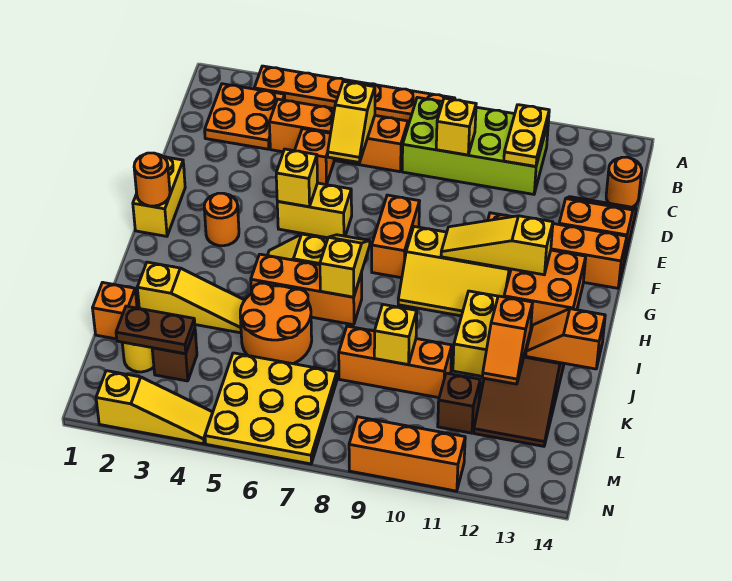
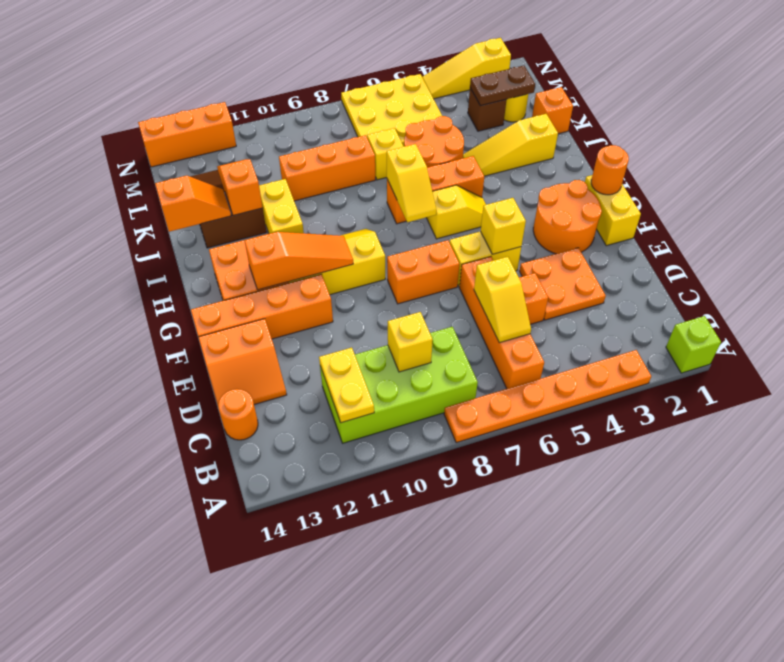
none -> lime brick A1 level 1
orange plate B2:C3 level 1 -> orange plate D3:E4 level 1
orange brick C4:C7 level 1 -> orange brick B6:E6 level 1
yellow slope C6:D6 level 2 top C -> yellow slope C6:D6 level 2 top D
orange brick F8:G8 level 1 -> orange brick F7:F8 level 1
orange round brick G3 level 1 -> orange round brick F2:G3 level 1
yellow slope G10:G12 level 2 top 12 -> orange slope G10:G12 level 2 top 12
yellow brick K9 level 2 -> yellow brick K7 level 1
brown brick L11 level 1 -> none
orange brick N9:N11 level 1 -> orange brick N12:N14 level 1

